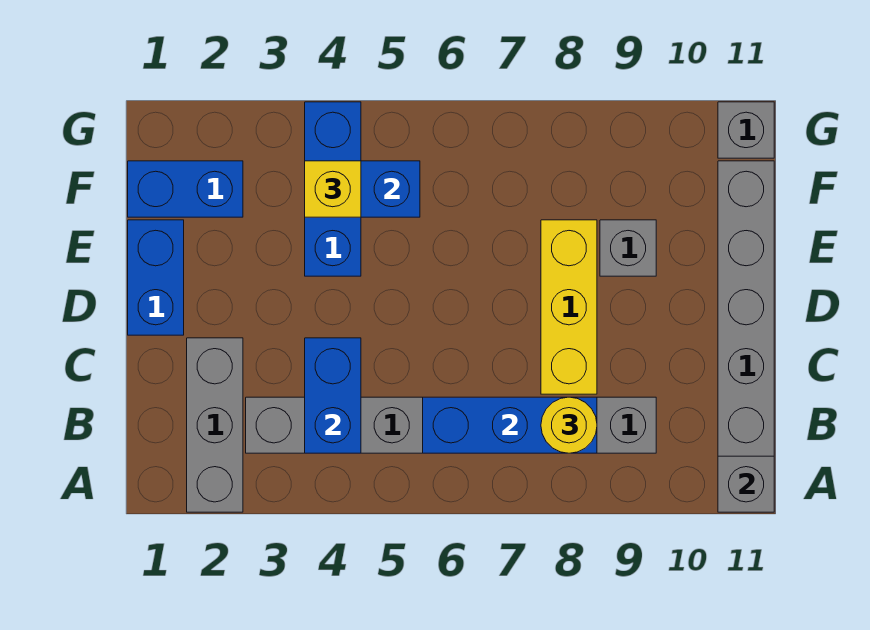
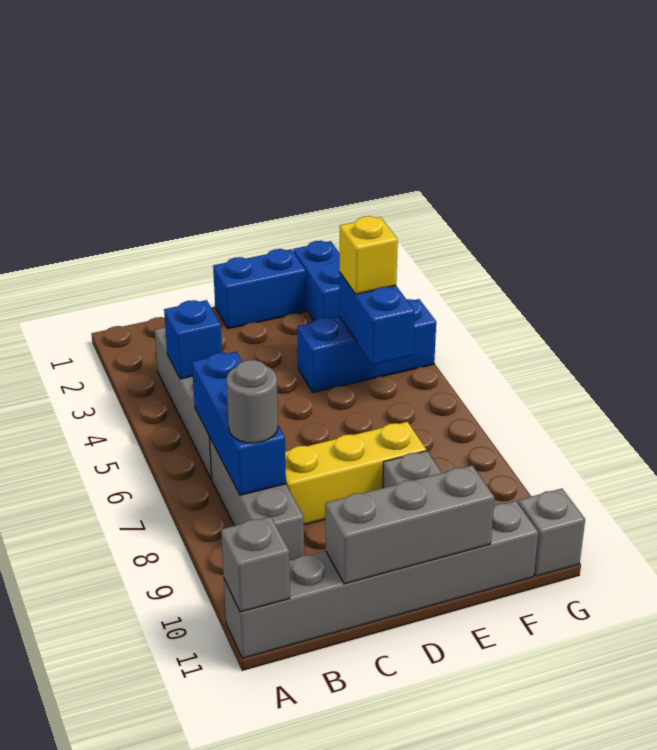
grey brick A2:C2 level 1 -> grey brick C11:E11 level 2
blue brick B4:C4 level 2 -> blue brick B4 level 2
yellow round brick B8 level 3 -> grey round brick B8 level 3

